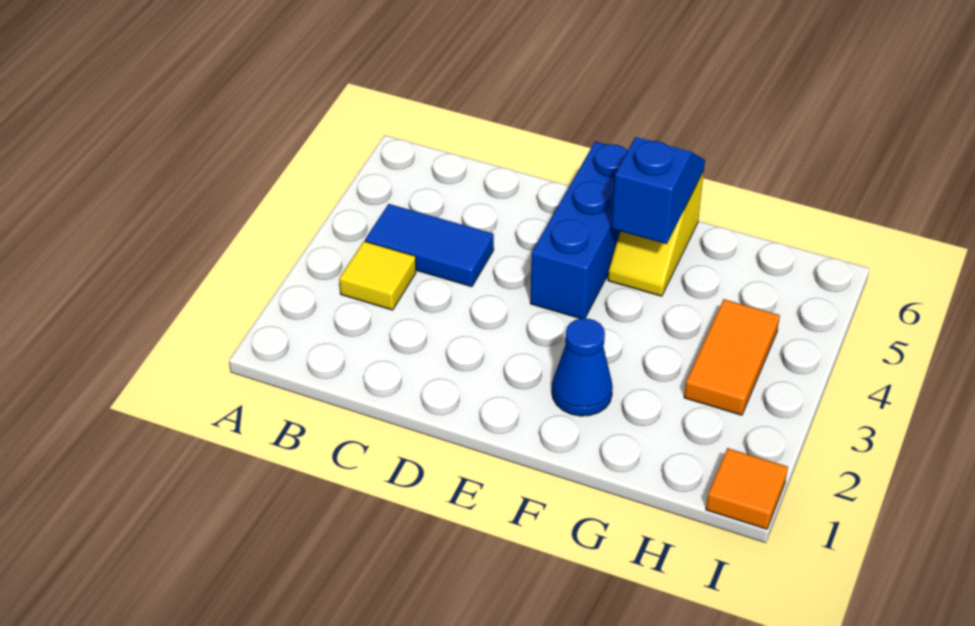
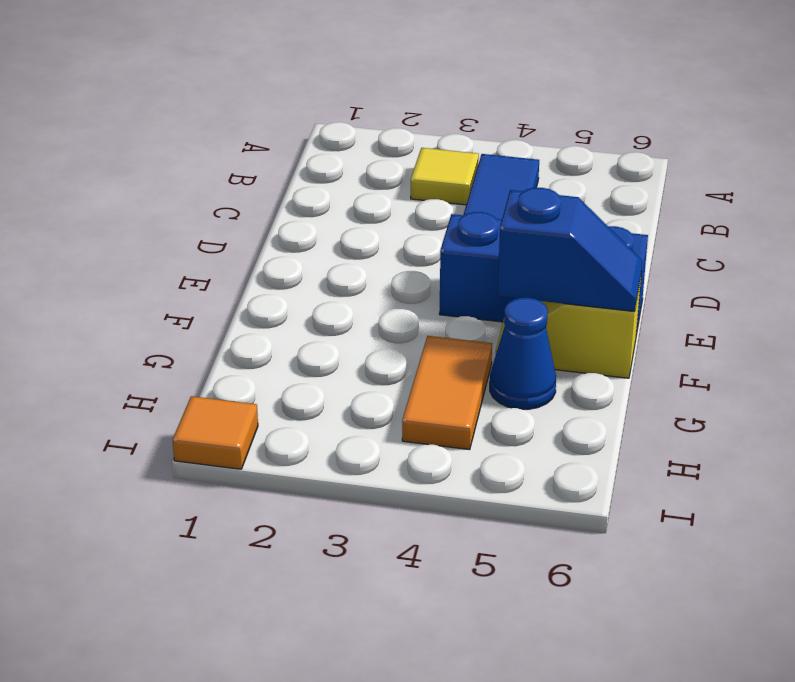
blue cone F2 level 1 -> blue cone G5 level 1
orange tile H3:H4 level 1 -> orange tile G4:H4 level 1

